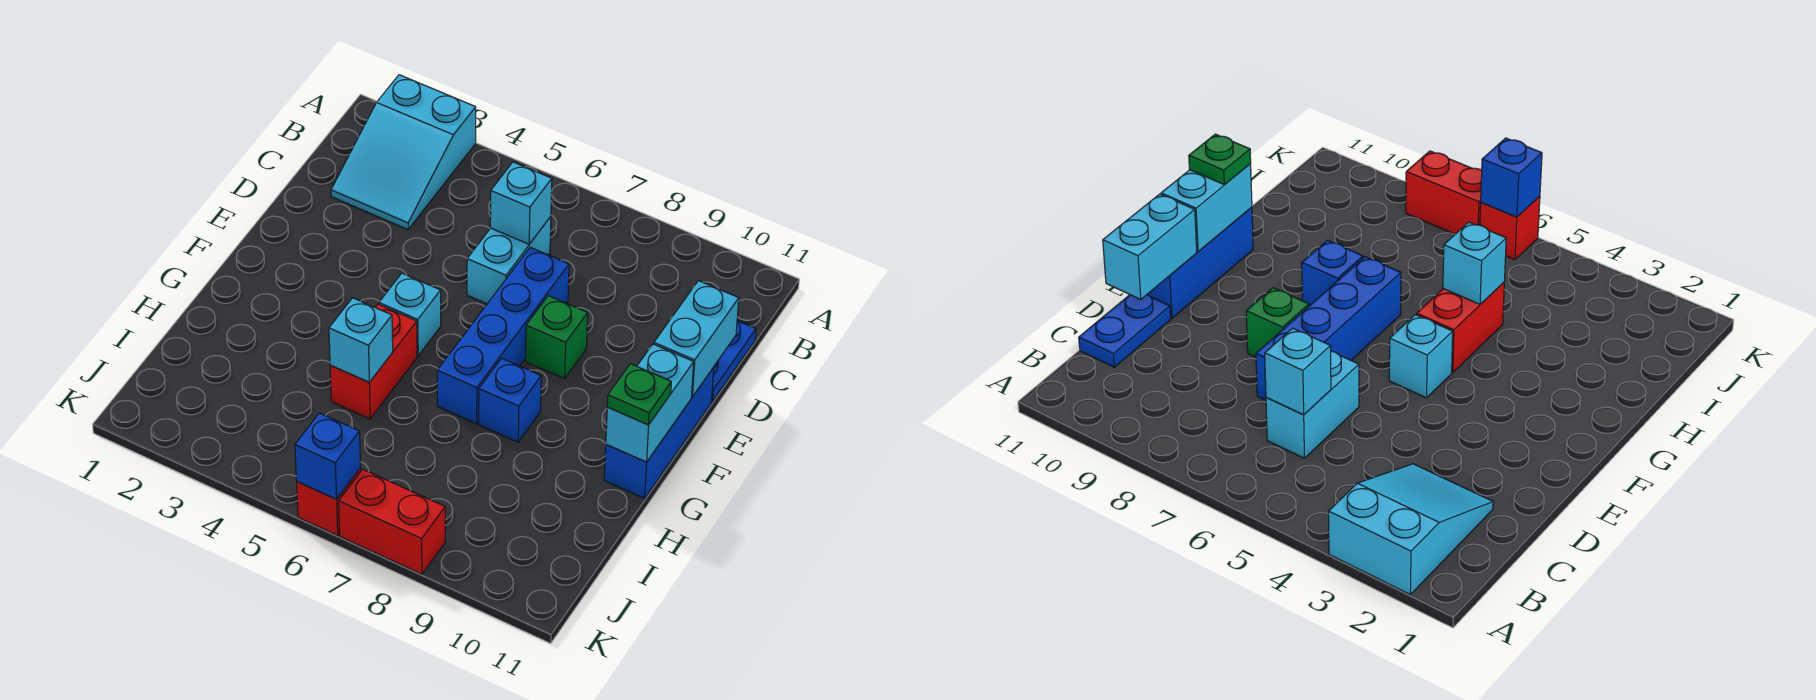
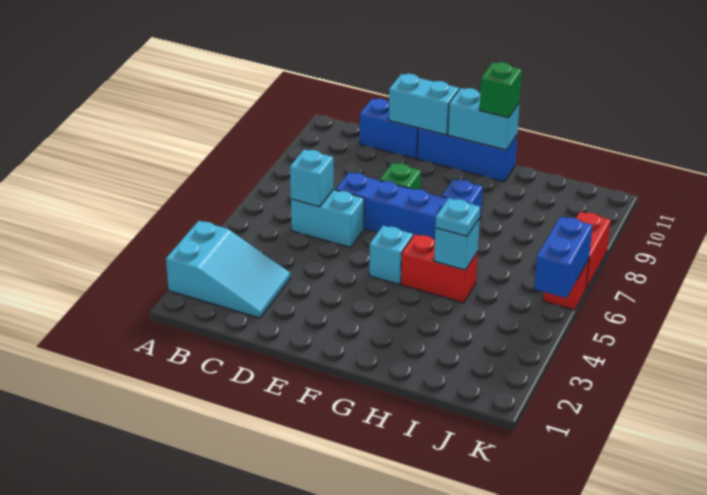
blue plate C11:D11 level 1 -> blue brick C11:D11 level 1
green plate G11 level 3 -> green brick G11 level 3
none -> cyan plate H5 level 3
blue brick K6 level 2 -> blue brick K5:K6 level 2

